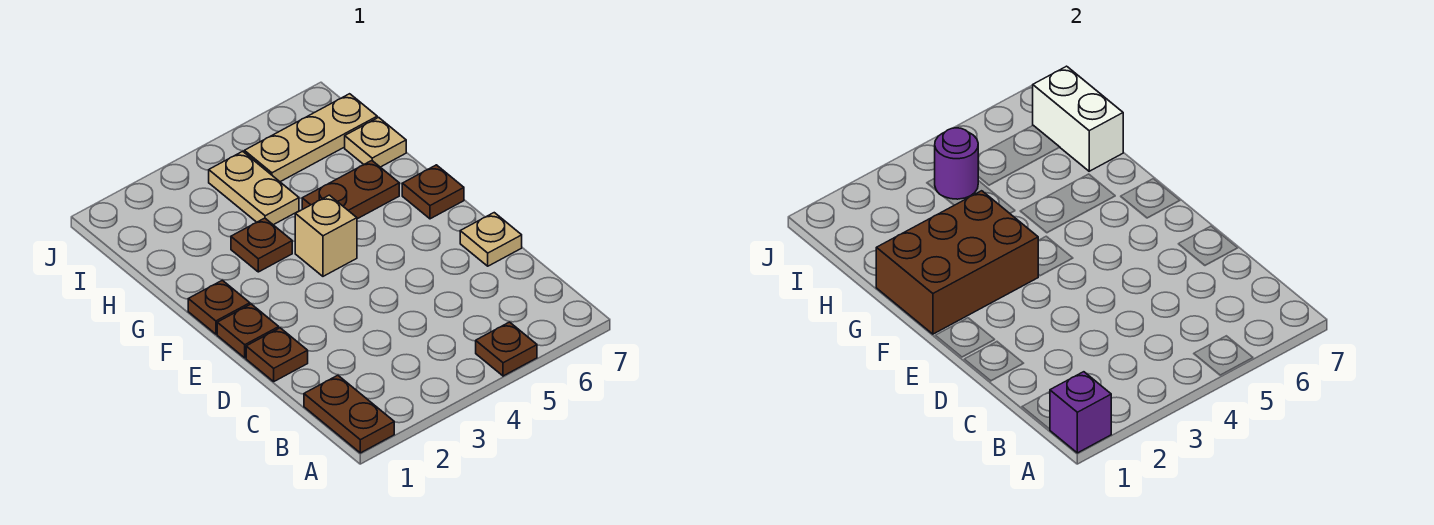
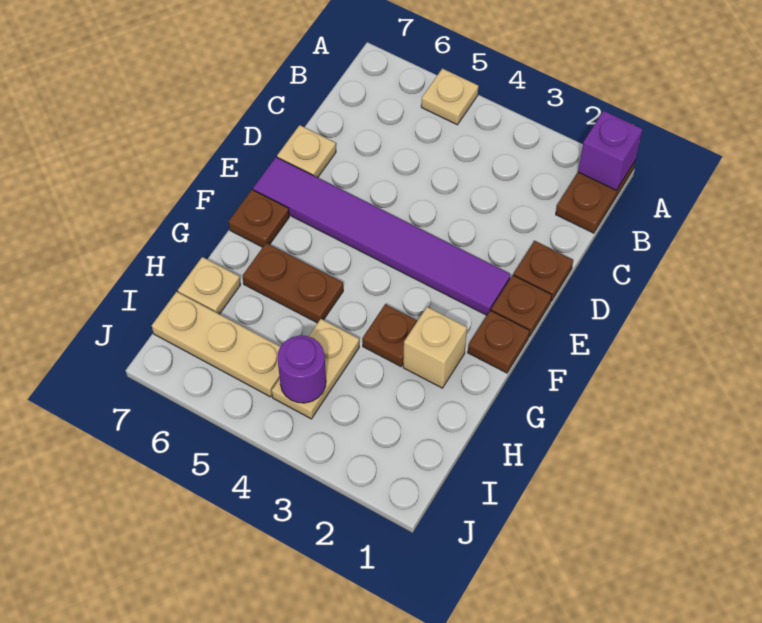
brown plate A5 level 1 -> tan plate A5 level 1
none -> purple tile E2:E7 level 1
brown brick F1:G3 level 2 -> none
tan brick F4 level 1 -> tan brick G2 level 1
white brick H7:I7 level 2 -> none

